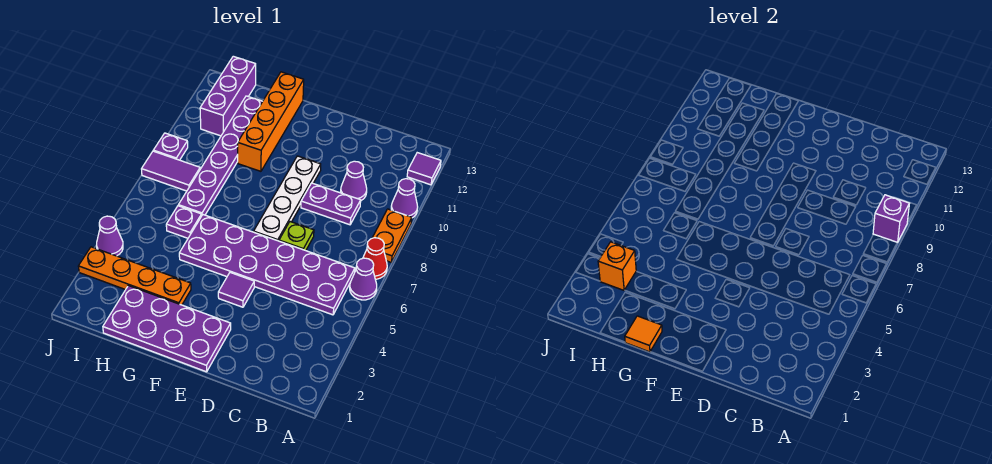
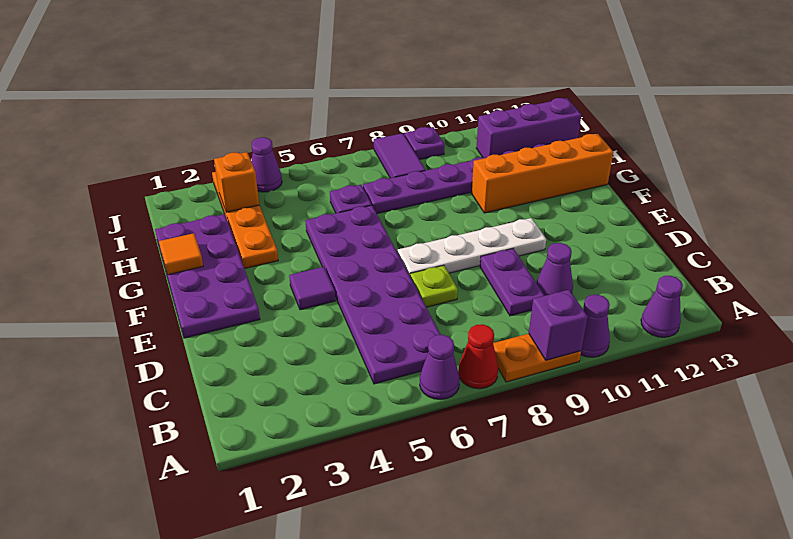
purple tile A12 level 1 -> purple cone A12 level 1

